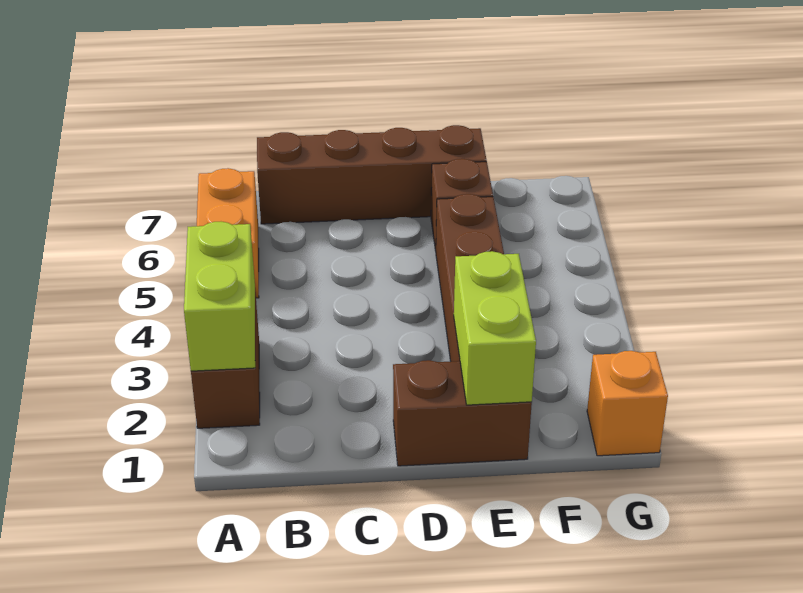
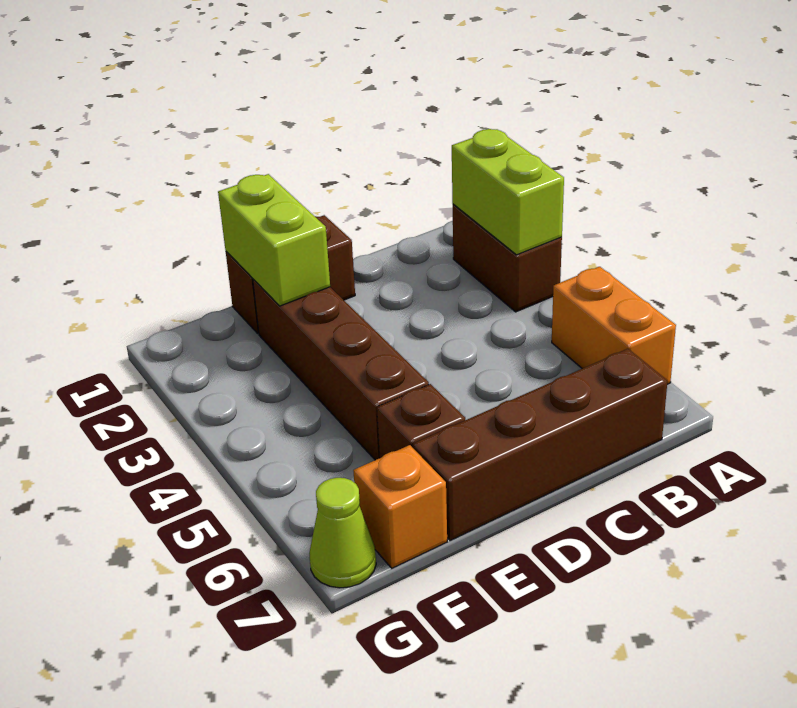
orange brick G1 level 1 -> orange brick F7 level 1
none -> lime cone G7 level 1

